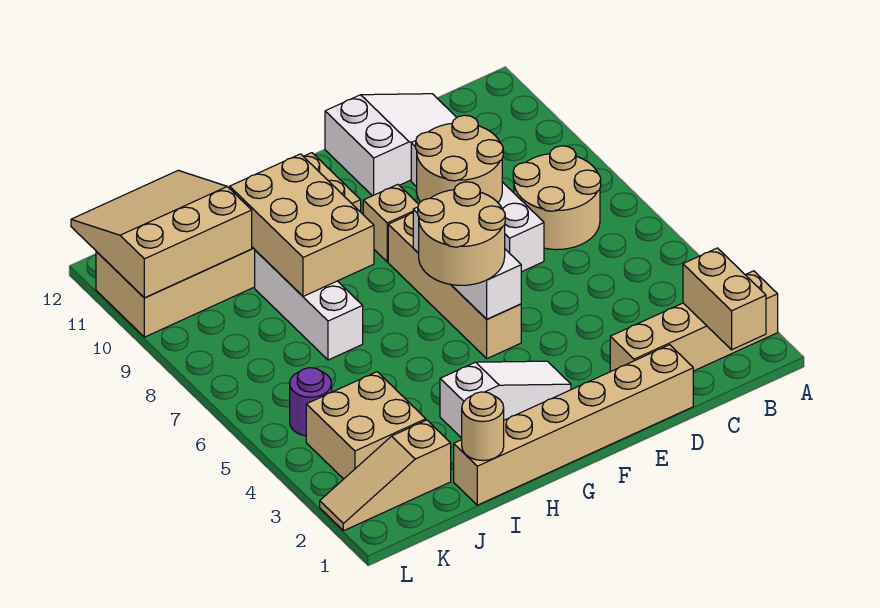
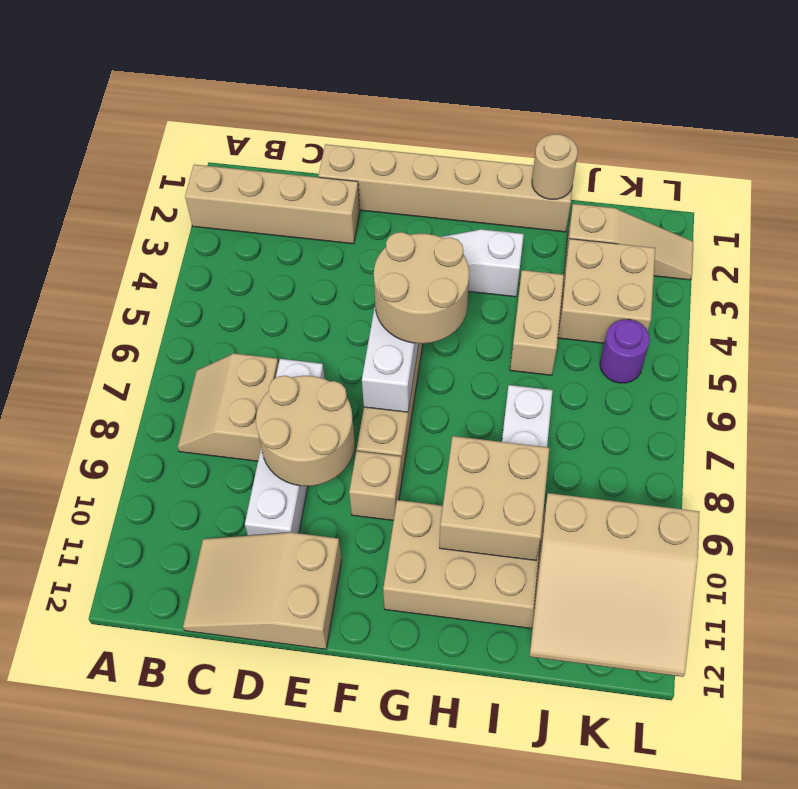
tan brick B1:B2 level 2 -> tan brick I4:I5 level 1
tan round brick B7:C8 level 1 -> tan slope B7:C8 level 1 top C
white slope C11:E12 level 1 top E -> tan slope C11:E12 level 1 top E
tan brick H8:I10 level 2 -> tan brick H9:I10 level 2

